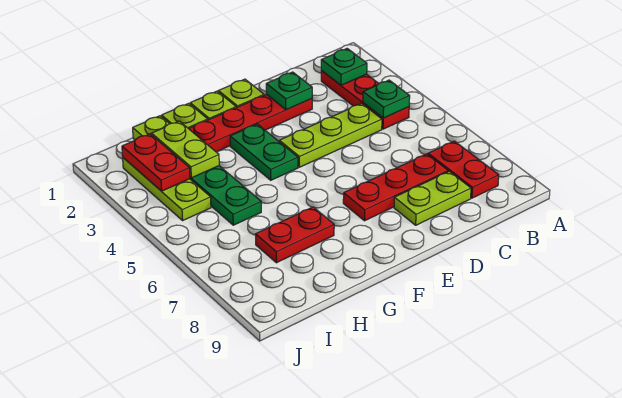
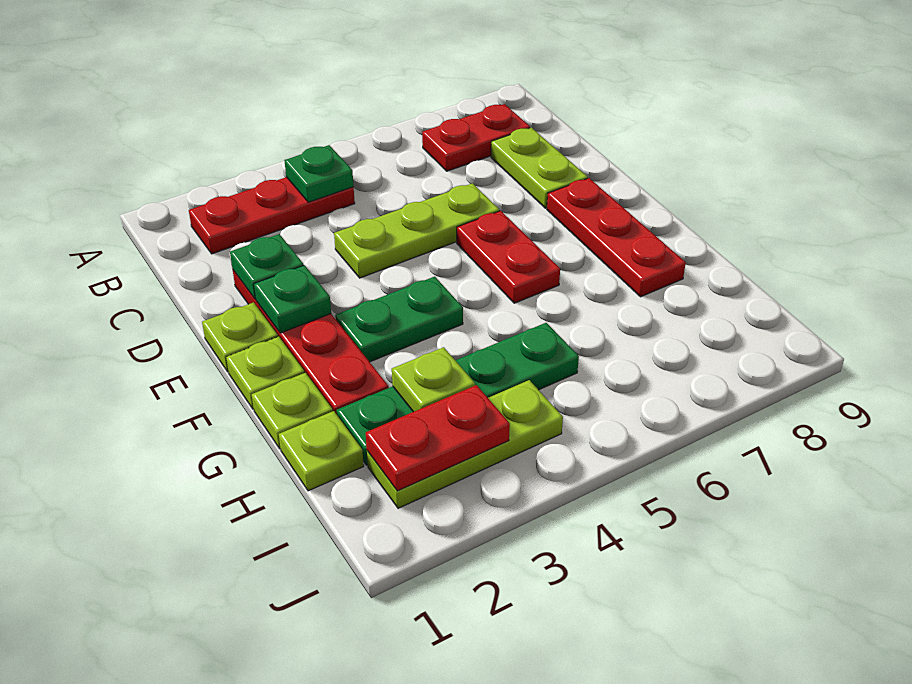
green plate B2 level 2 -> green plate E2 level 2
lime plate C4:E4 level 1 -> lime plate D4:D6 level 1
red plate C7:E7 level 1 -> red plate E8:G8 level 1
red plate G7:H7 level 1 -> red plate E6:F6 level 1
lime plate H2:H3 level 2 -> lime plate H3 level 2

